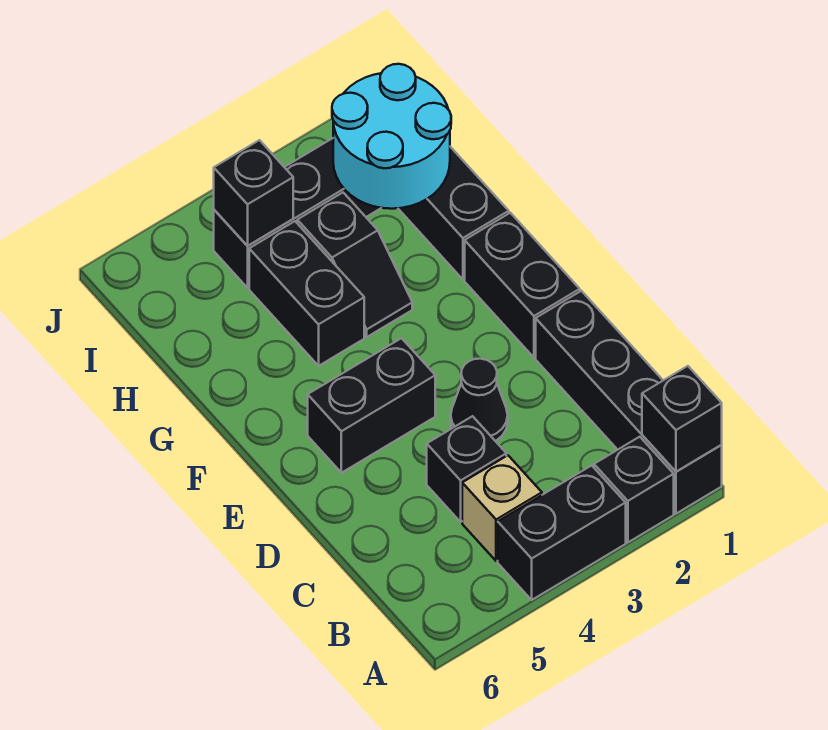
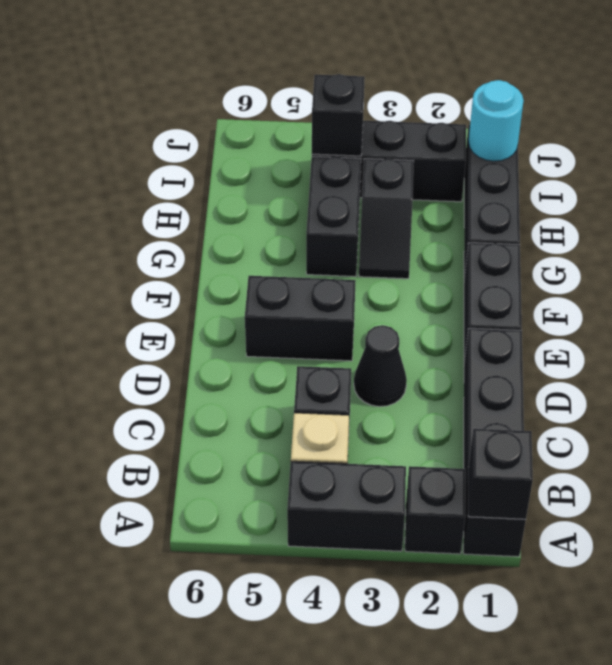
cyan round brick H1:I2 level 2 -> cyan round brick I1 level 2

